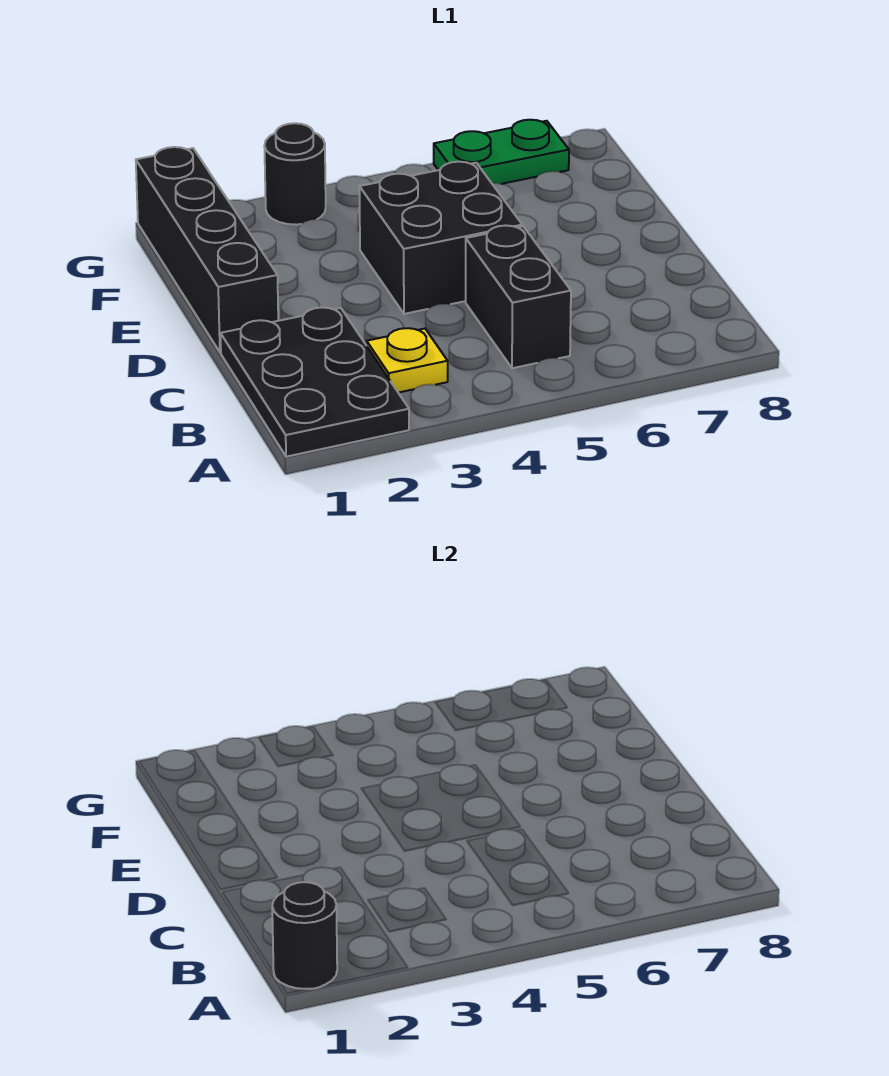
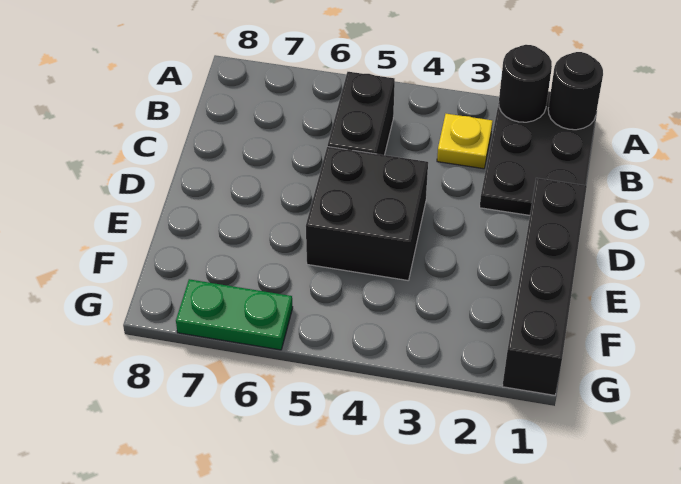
black round brick G3 level 1 -> black round brick A2 level 2

